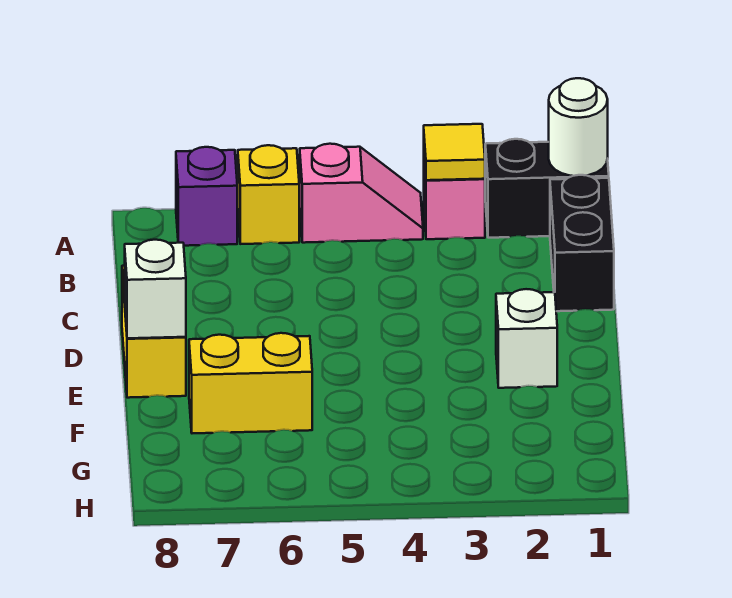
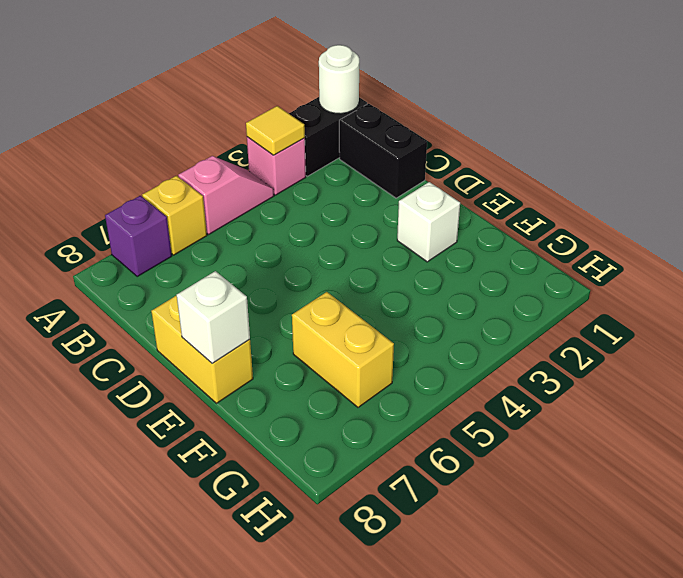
yellow brick F6:F7 level 1 -> yellow brick F6:G6 level 1

